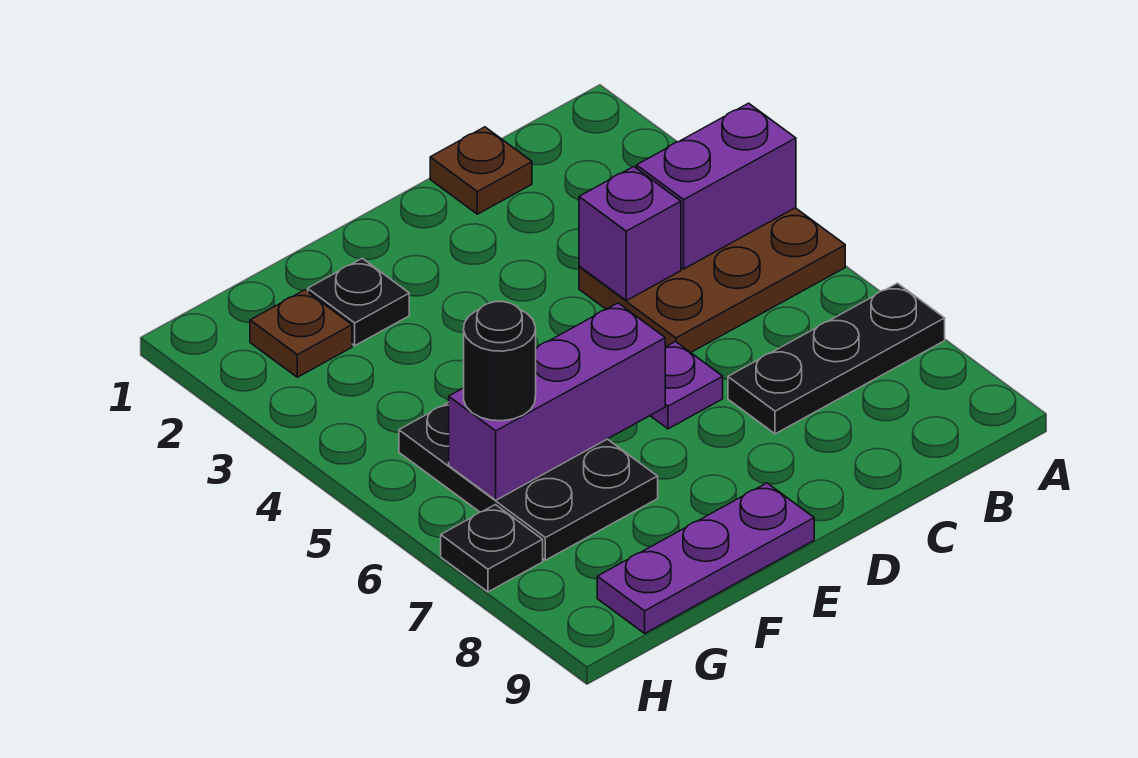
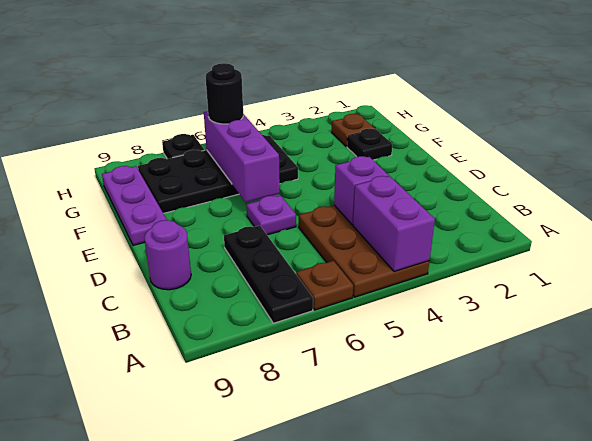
brown plate C1 level 1 -> brown plate A6 level 1
none -> purple round brick C9 level 1
black plate F5:G7 level 1 -> black plate F5:G8 level 1

